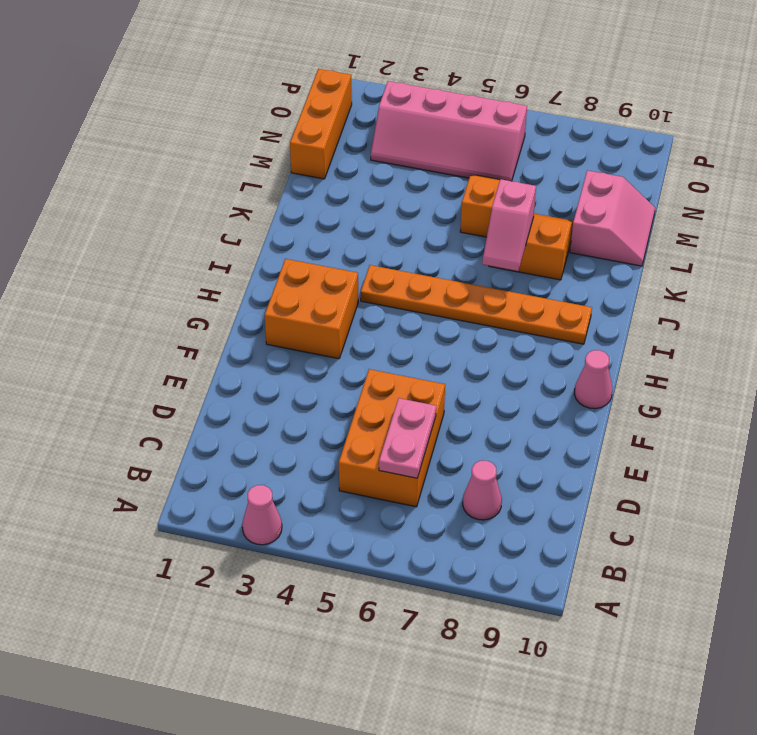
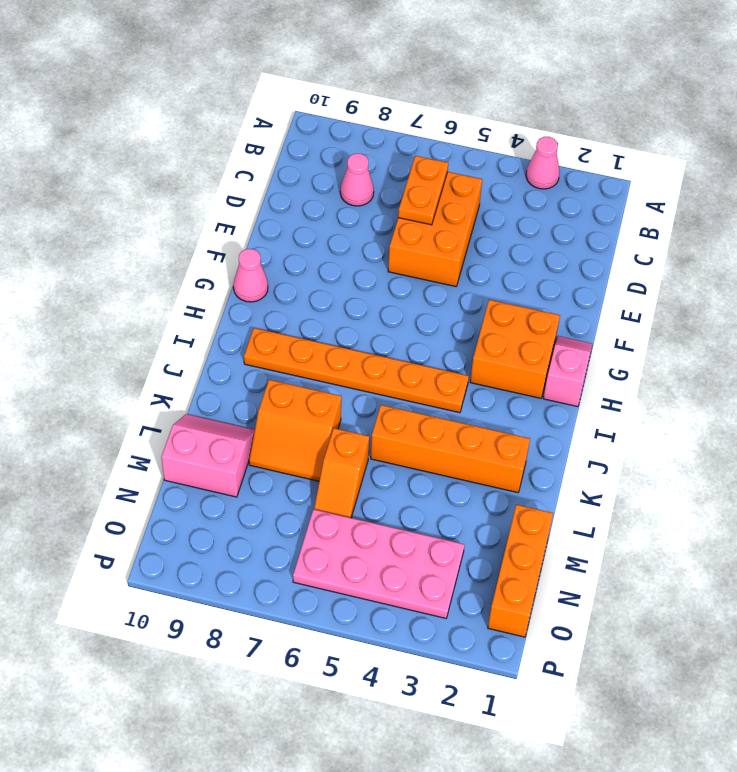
pink plate C6:D6 level 2 -> orange plate C6:D6 level 2
pink slope J7:K7 level 2 top K -> pink slope G1:H1 level 1 top H
none -> orange brick K2:K5 level 1
pink slope L9:M10 level 1 top 9 -> pink slope L9:M10 level 1 top M
pink slope N3:O6 level 1 top O -> pink plate N3:O6 level 1

